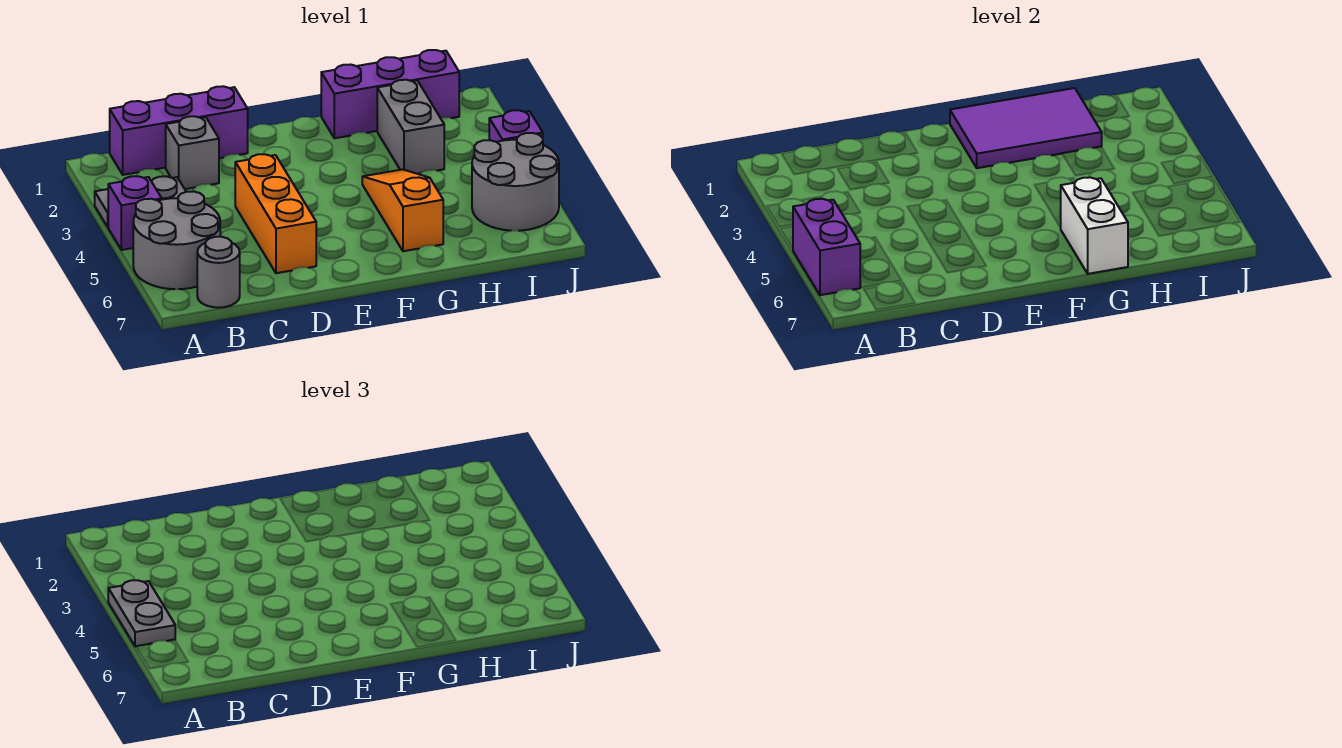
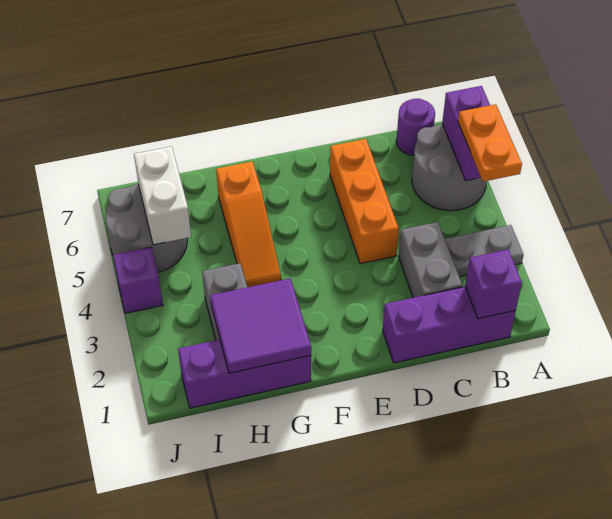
purple brick A4 level 1 -> purple brick B1 level 2
grey plate A4:A5 level 3 -> orange plate A4:A5 level 3
grey round brick B7 level 1 -> purple round brick B7 level 1
grey brick C2 level 1 -> grey brick C2:C3 level 1
purple tile F1:H2 level 2 -> purple tile G1:H2 level 2
white brick G6:G7 level 2 -> white brick I5:I6 level 2

